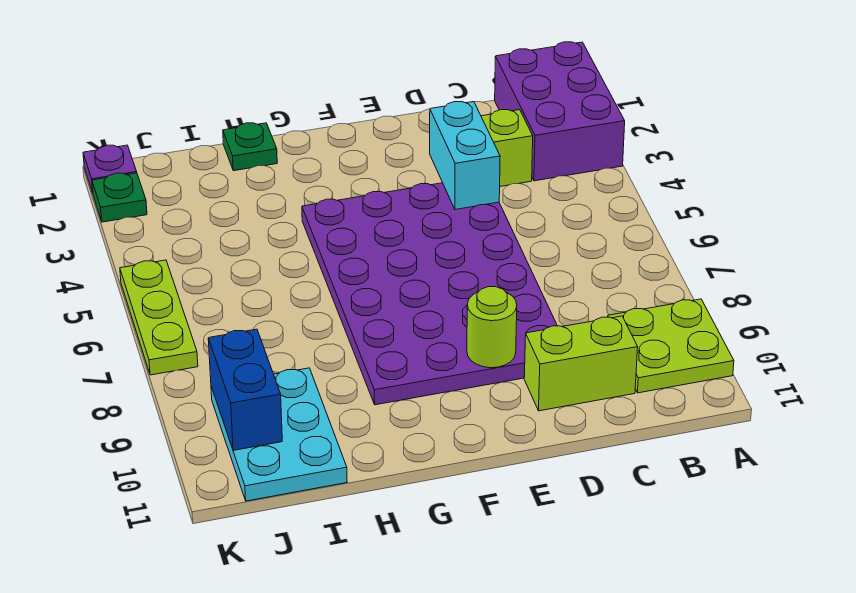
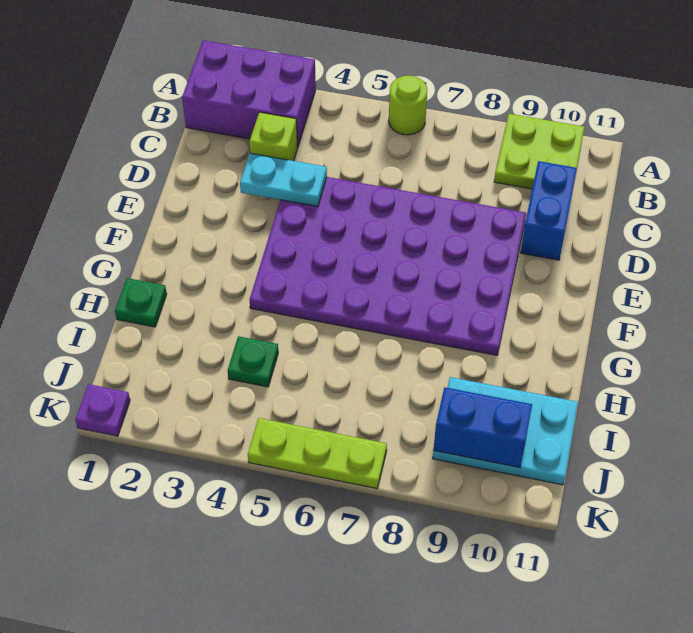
lime brick C10:D10 level 1 -> blue brick C10:D10 level 1
cyan brick D3:D4 level 2 -> cyan plate D3:D4 level 2
lime round brick E9 level 2 -> lime round brick A6 level 1
green plate K2 level 1 -> green plate I4 level 1

